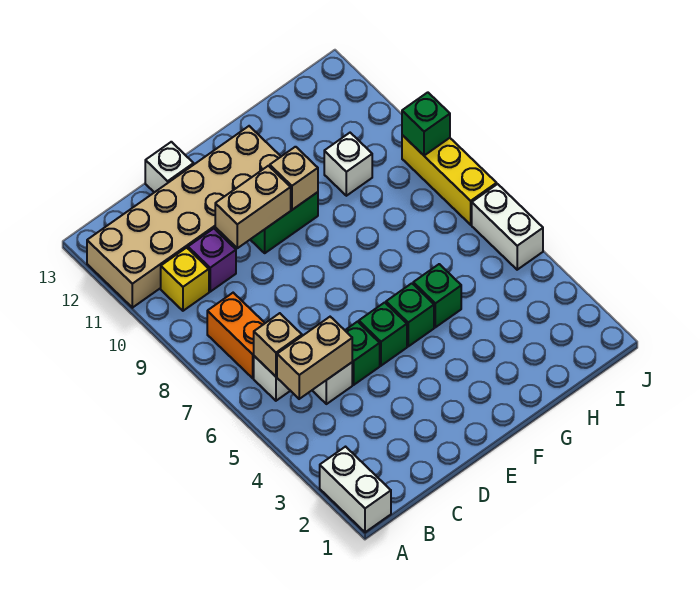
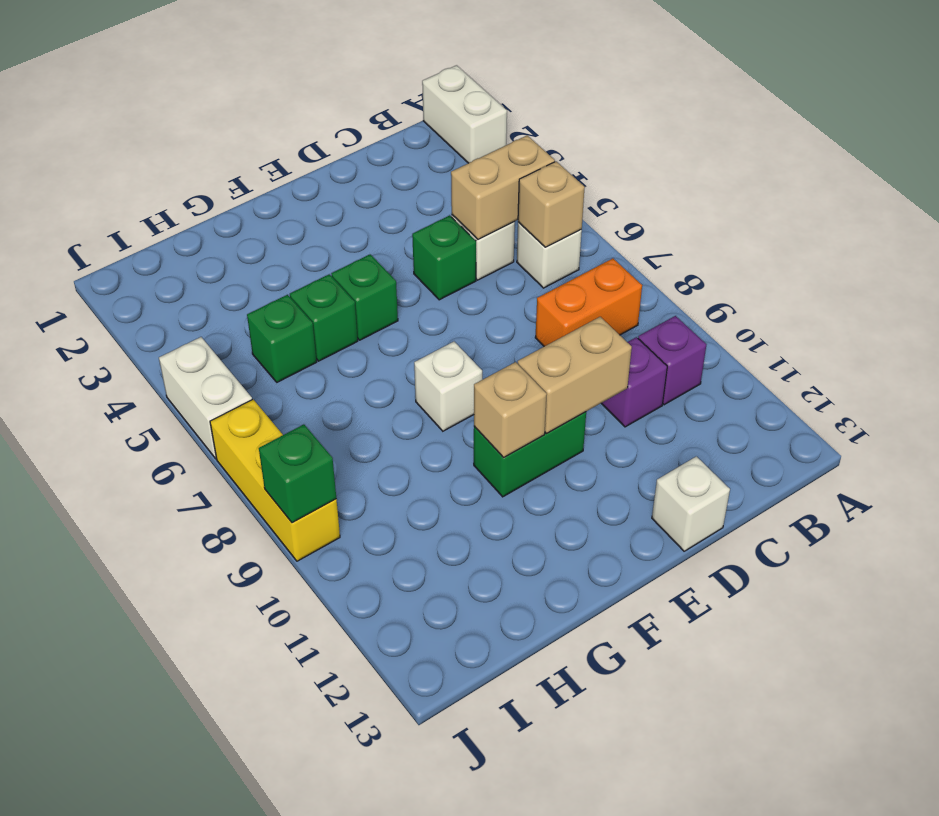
tan brick A11:F12 level 1 -> none
orange brick B7:B8 level 1 -> orange brick B8:C8 level 1
yellow brick B10 level 1 -> purple brick B10 level 1
green brick E5 level 1 -> green brick H5 level 1
white brick H10 level 1 -> white brick F8 level 1

